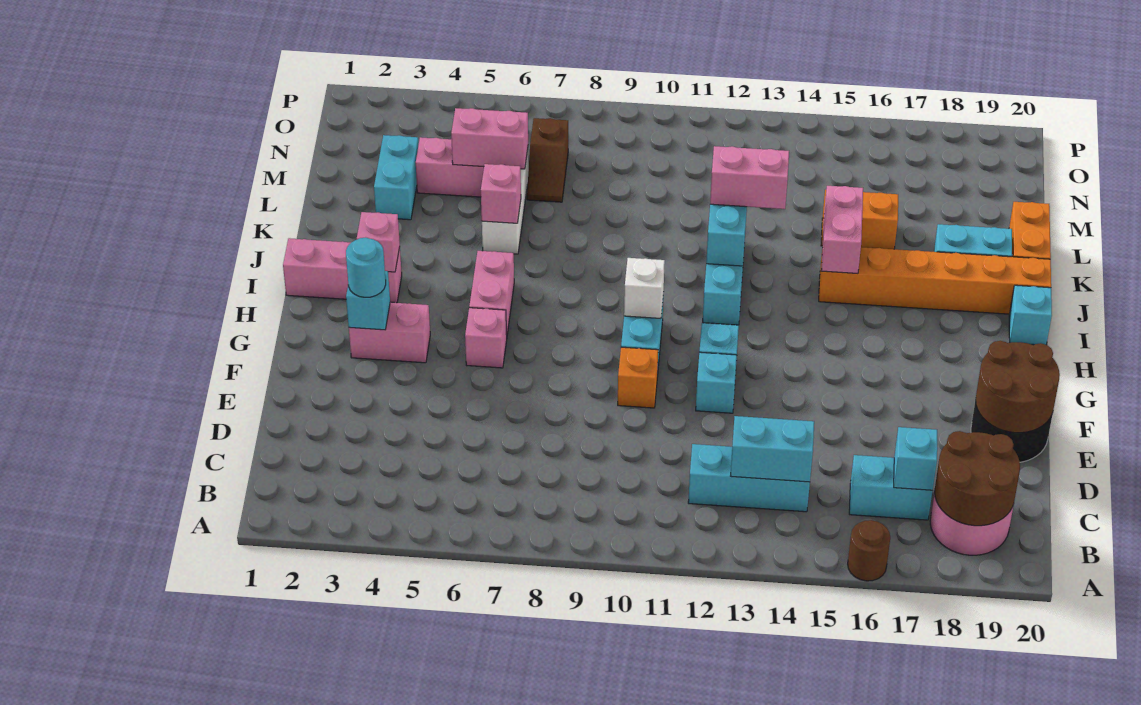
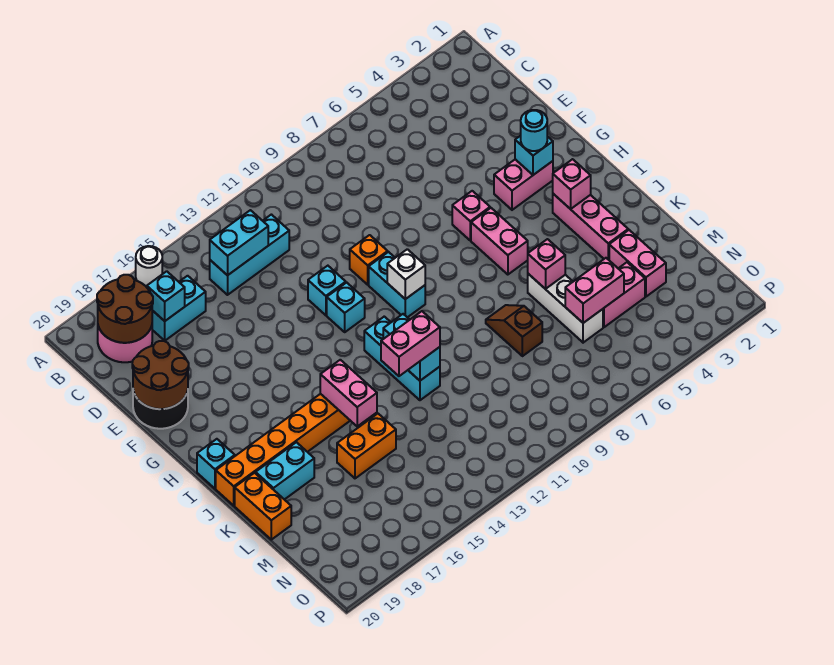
brown round brick A16 level 1 -> white round brick A16 level 1
pink brick I1:I3 level 1 -> pink brick I3:K3 level 1
cyan brick L3:M3 level 1 -> pink brick L3:M3 level 1
brown slope M7:N7 level 1 top N -> brown slope K8:L8 level 1 top L

